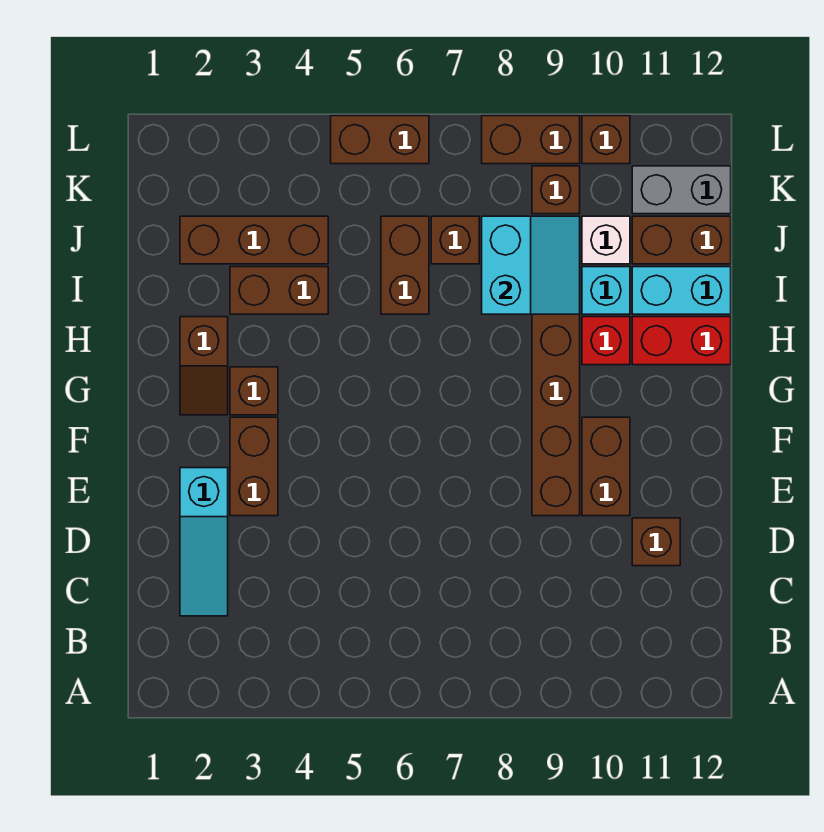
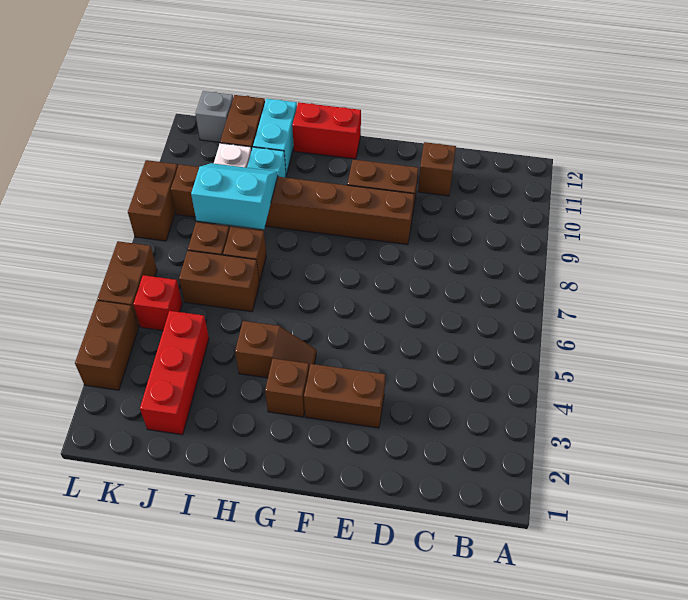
cyan slope C2:E2 level 1 top E -> none
brown slope G2:H2 level 1 top H -> brown slope G4:H4 level 1 top H
red brick H10 level 1 -> red brick K5 level 1
red brick H11:H12 level 1 -> red brick G12:H12 level 1
brown brick I3:I4 level 1 -> brown brick L3:L4 level 1
brown brick J2:J4 level 1 -> red brick J2:J4 level 1
grey brick K11:K12 level 1 -> grey brick K12 level 1
brown brick L10 level 1 -> brown brick I7 level 1

